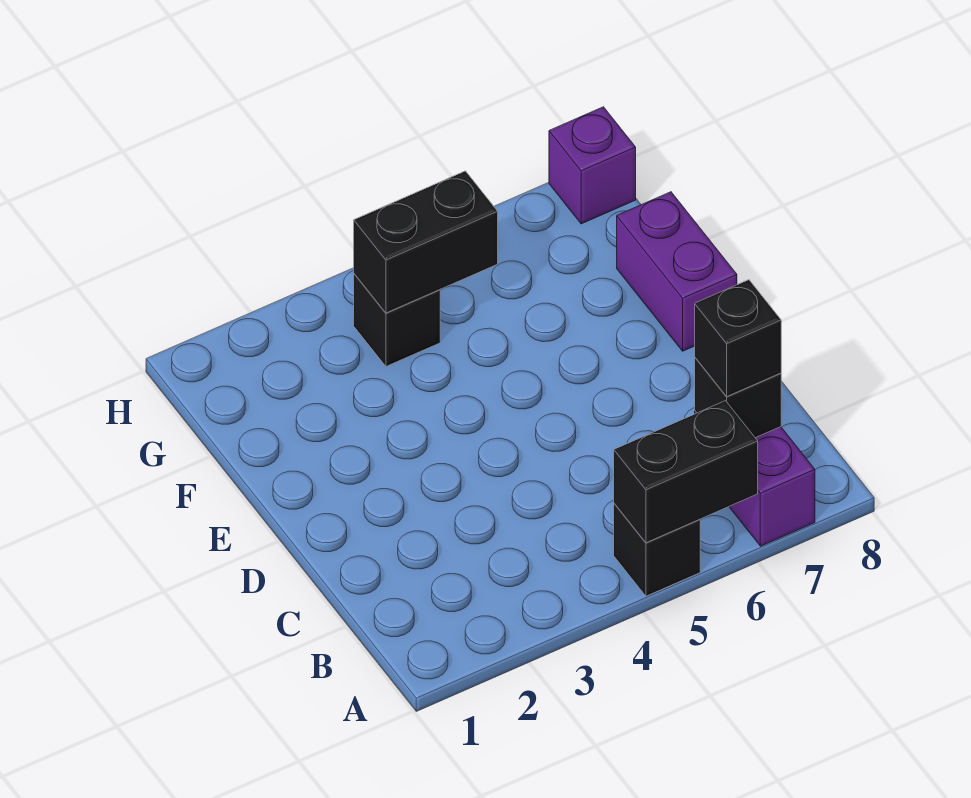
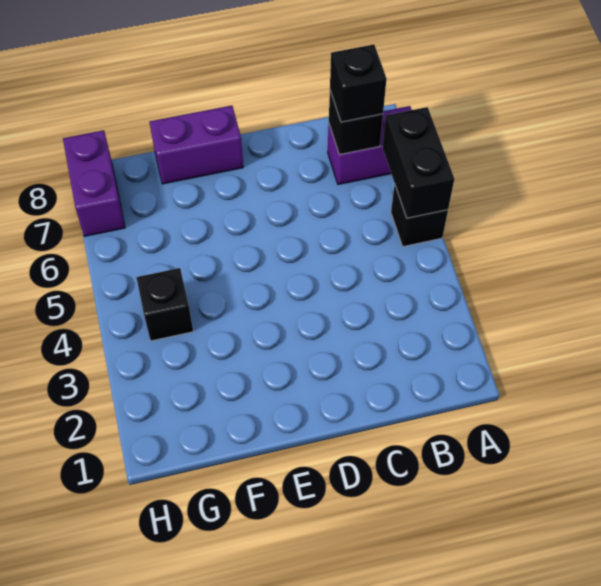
black brick G4:G5 level 2 -> none
purple brick H8 level 1 -> purple brick H7:H8 level 1

